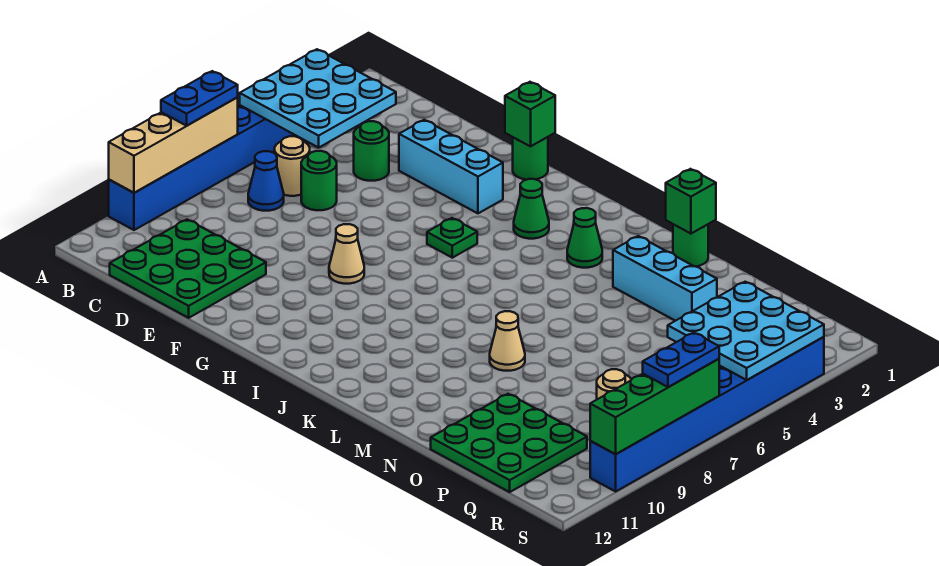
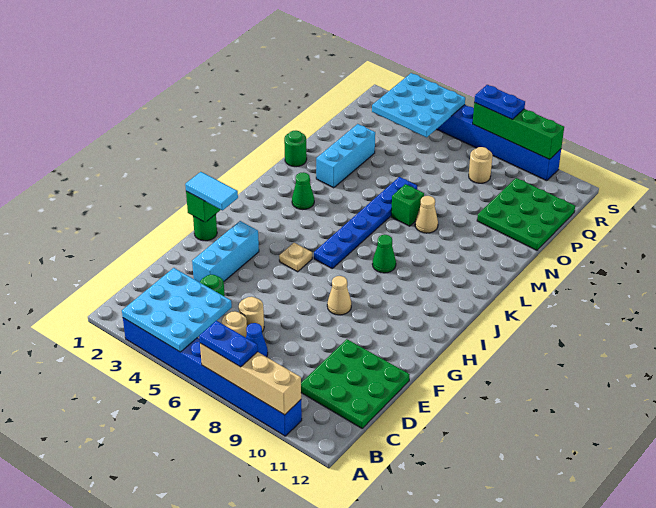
green round brick D6 level 1 -> tan round brick D6 level 1
none -> cyan tile G1:G2 level 3
green plate H5 level 1 -> tan plate H5 level 1
green cone I3 level 1 -> green cone J8 level 1
none -> blue plate I6:N6 level 1
green brick M1 level 2 -> green brick M7 level 1

